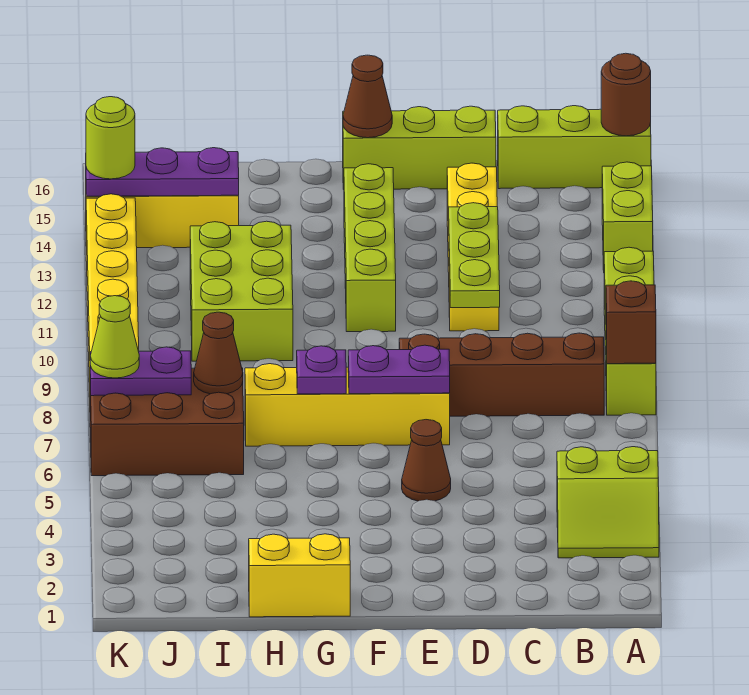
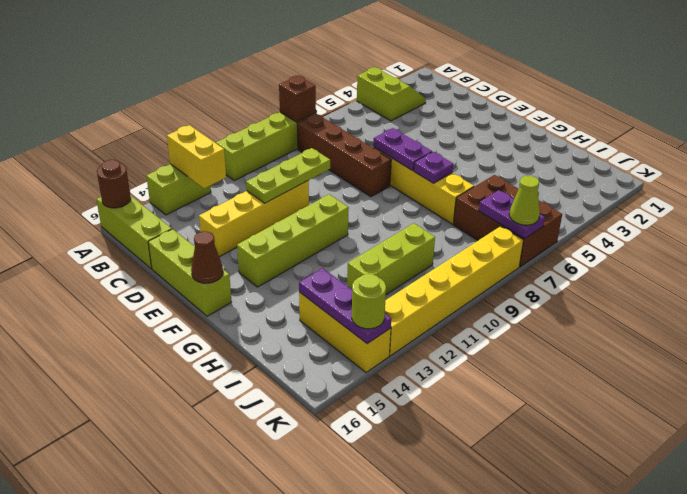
brown cone E5 level 1 -> none
yellow brick G1:H1 level 1 -> yellow brick A13:B13 level 2
lime brick H10:I12 level 1 -> lime brick I10:I12 level 1
brown cone I7 level 2 -> none

